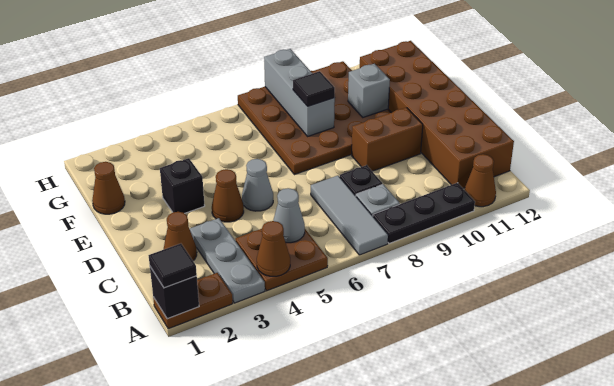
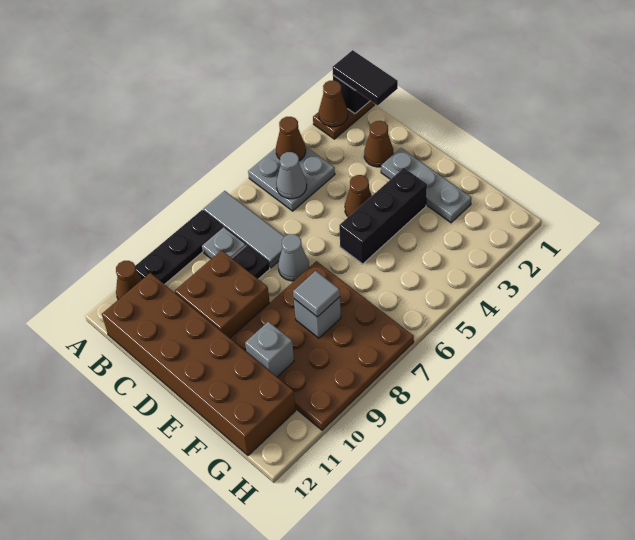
black tile A1 level 3 -> black tile A1:B1 level 3
grey plate A3:C3 level 1 -> grey plate D2:F2 level 1
brown plate A4:B5 level 1 -> grey plate A4:B5 level 1
grey cone D5 level 1 -> grey cone D7 level 1
brown brick D9:D10 level 1 -> brown brick C9:D10 level 1
black brick E3 level 1 -> black brick E3:E5 level 1
brown cone F1 level 1 -> brown cone A2 level 2
grey brick F8:H8 level 2 -> grey brick F8 level 2
black tile F8 level 3 -> grey tile F8 level 3

